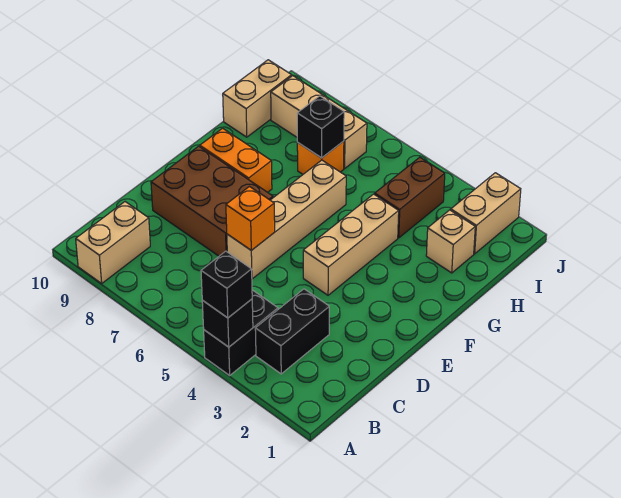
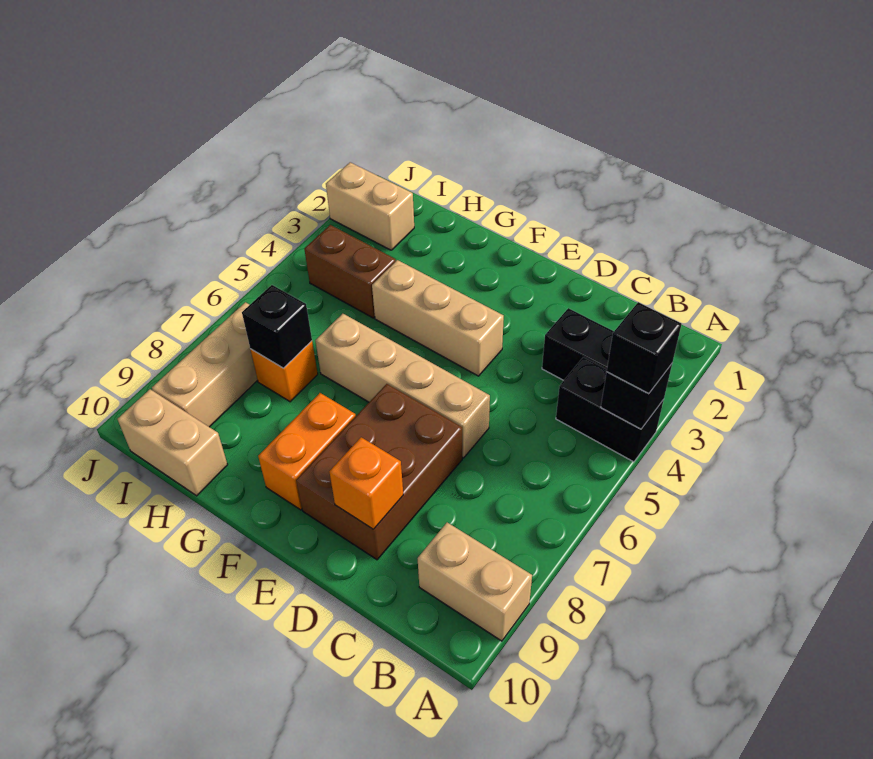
orange brick D6 level 2 -> orange brick D9 level 2
tan brick H2 level 1 -> none

